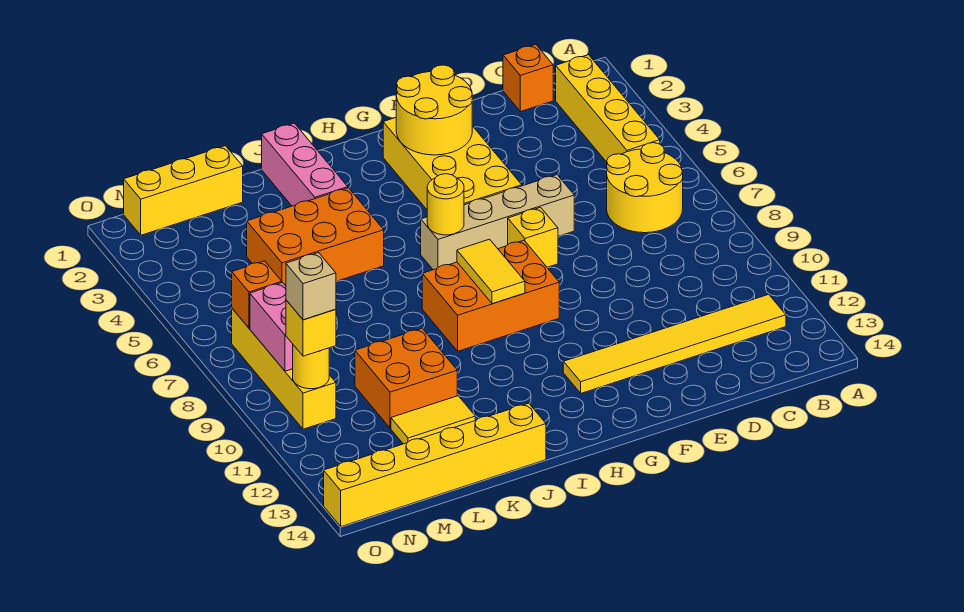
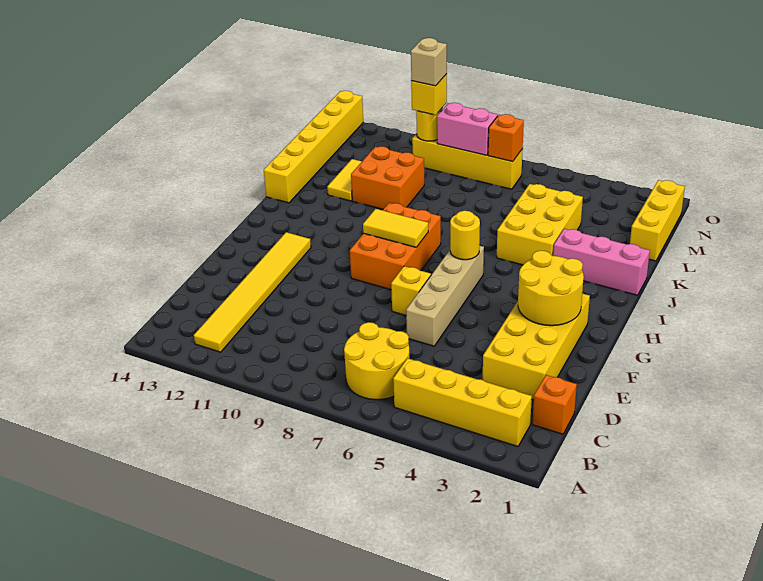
yellow brick F2:G5 level 1 -> yellow brick D2:G3 level 1
orange brick J4:L5 level 1 -> yellow brick J4:L5 level 1

